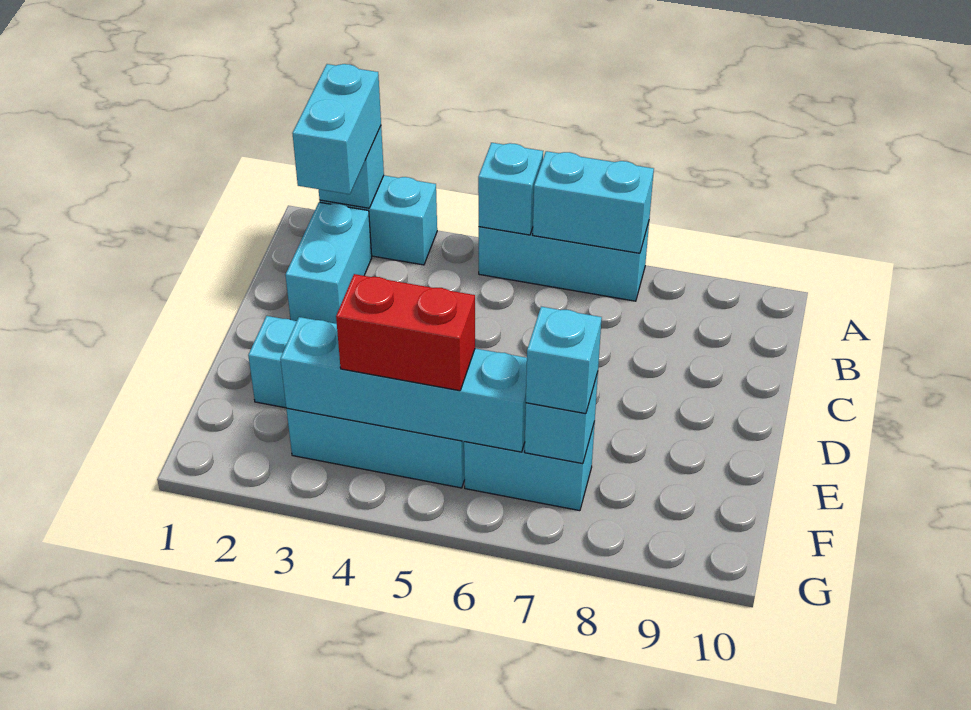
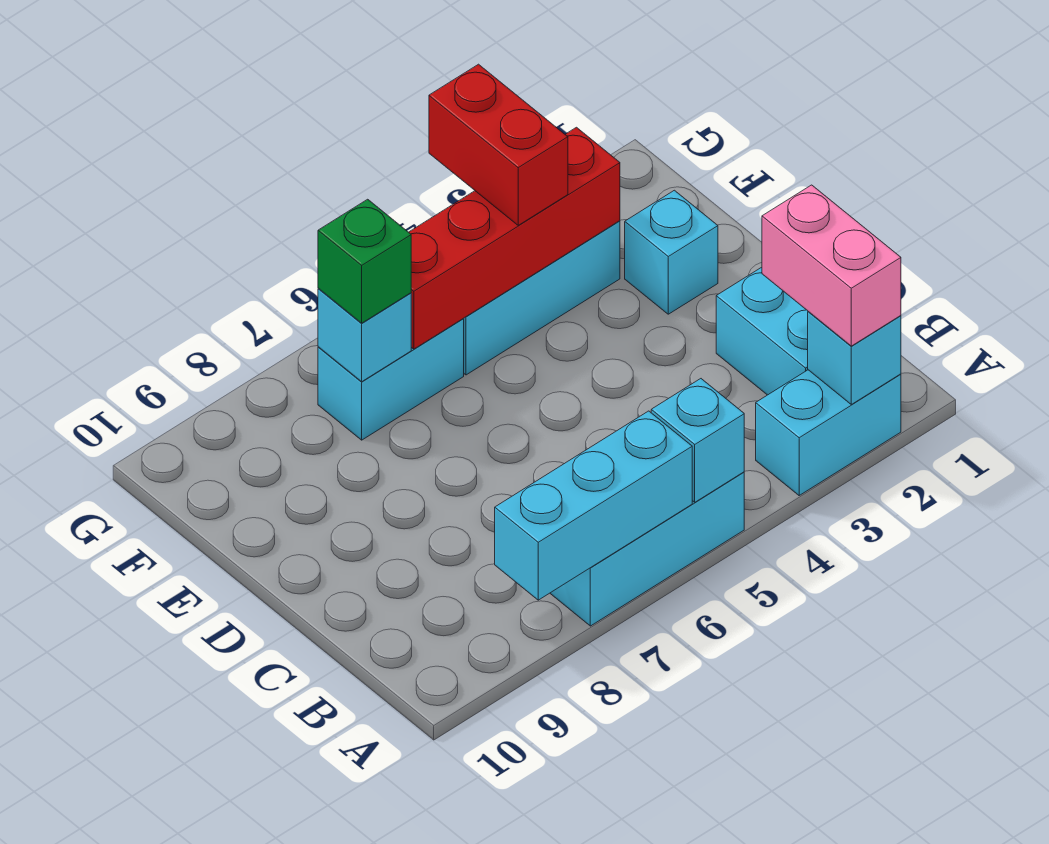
cyan brick A2:B2 level 3 -> pink brick A2:B2 level 3
cyan brick A6:A7 level 2 -> cyan brick A6:A8 level 2
cyan brick F3:F6 level 2 -> red brick F3:F6 level 2
red brick F4:F5 level 3 -> red brick F4:G4 level 3
cyan brick F7 level 3 -> green brick F7 level 3

